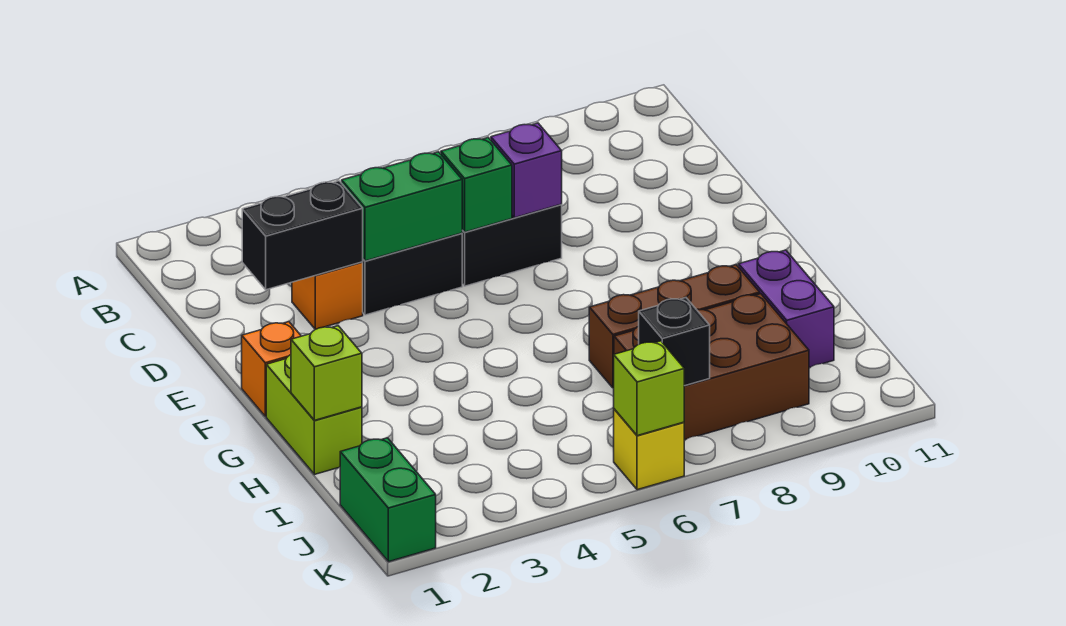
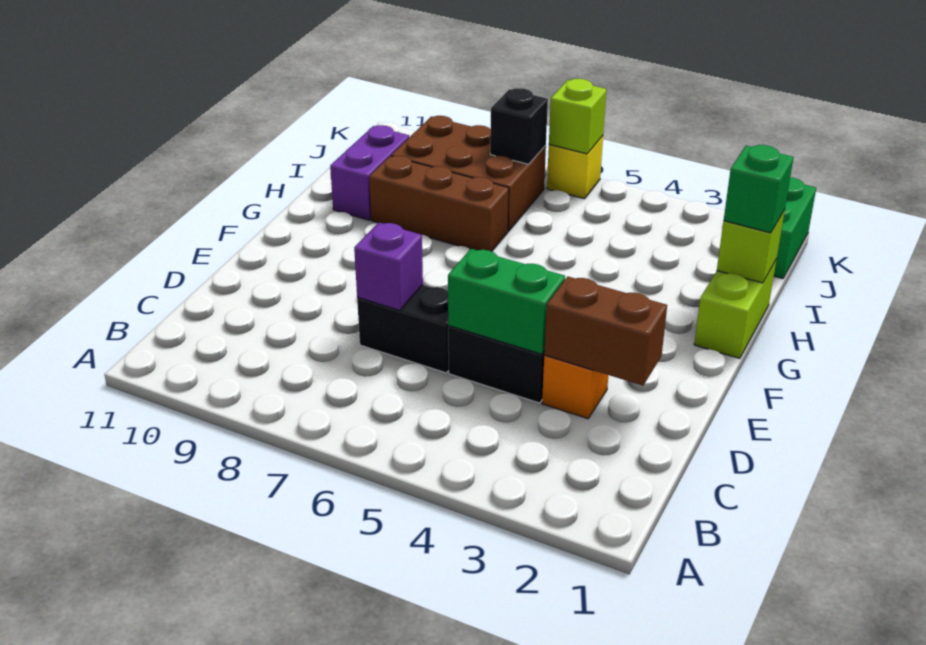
black brick D2:D3 level 2 -> brown brick D2:D3 level 2
green brick D6 level 2 -> green brick H1 level 3
orange brick F1 level 1 -> none

